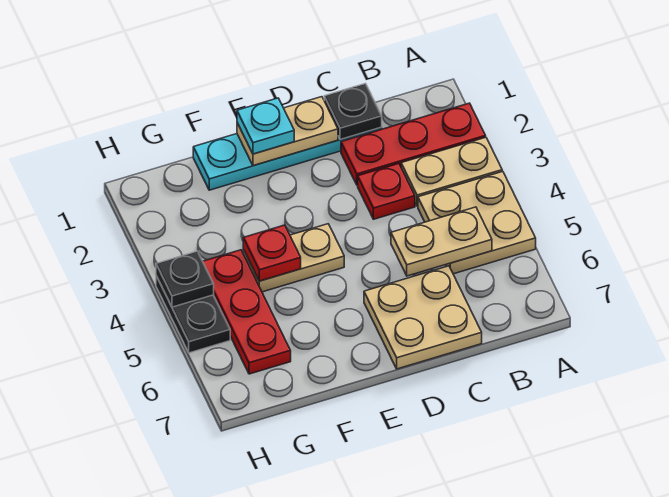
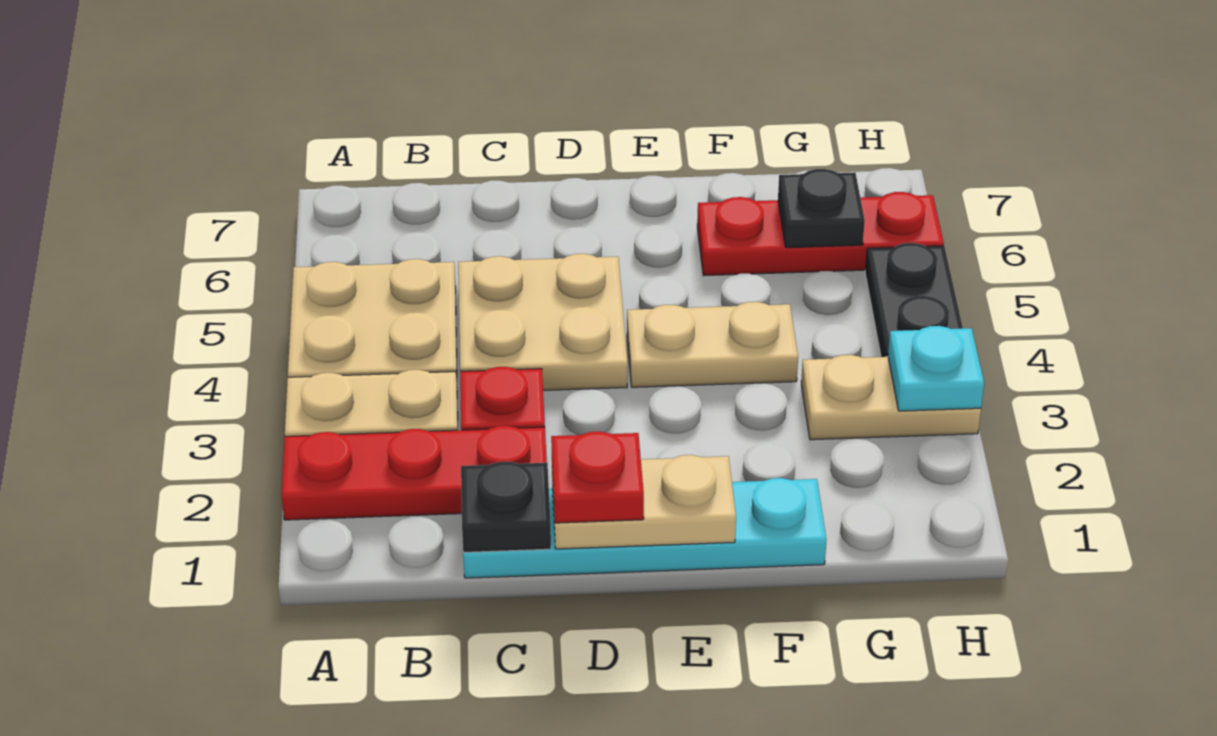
tan plate B5:C5 level 2 -> tan plate G3:H3 level 1
tan plate C6:D7 level 1 -> tan plate C4:D5 level 1
cyan plate E1 level 3 -> cyan plate H3 level 2
red plate F4 level 2 -> red plate D1 level 3
red plate G4:G6 level 1 -> red plate F6:H6 level 1
black plate H4 level 2 -> black plate G6 level 2

